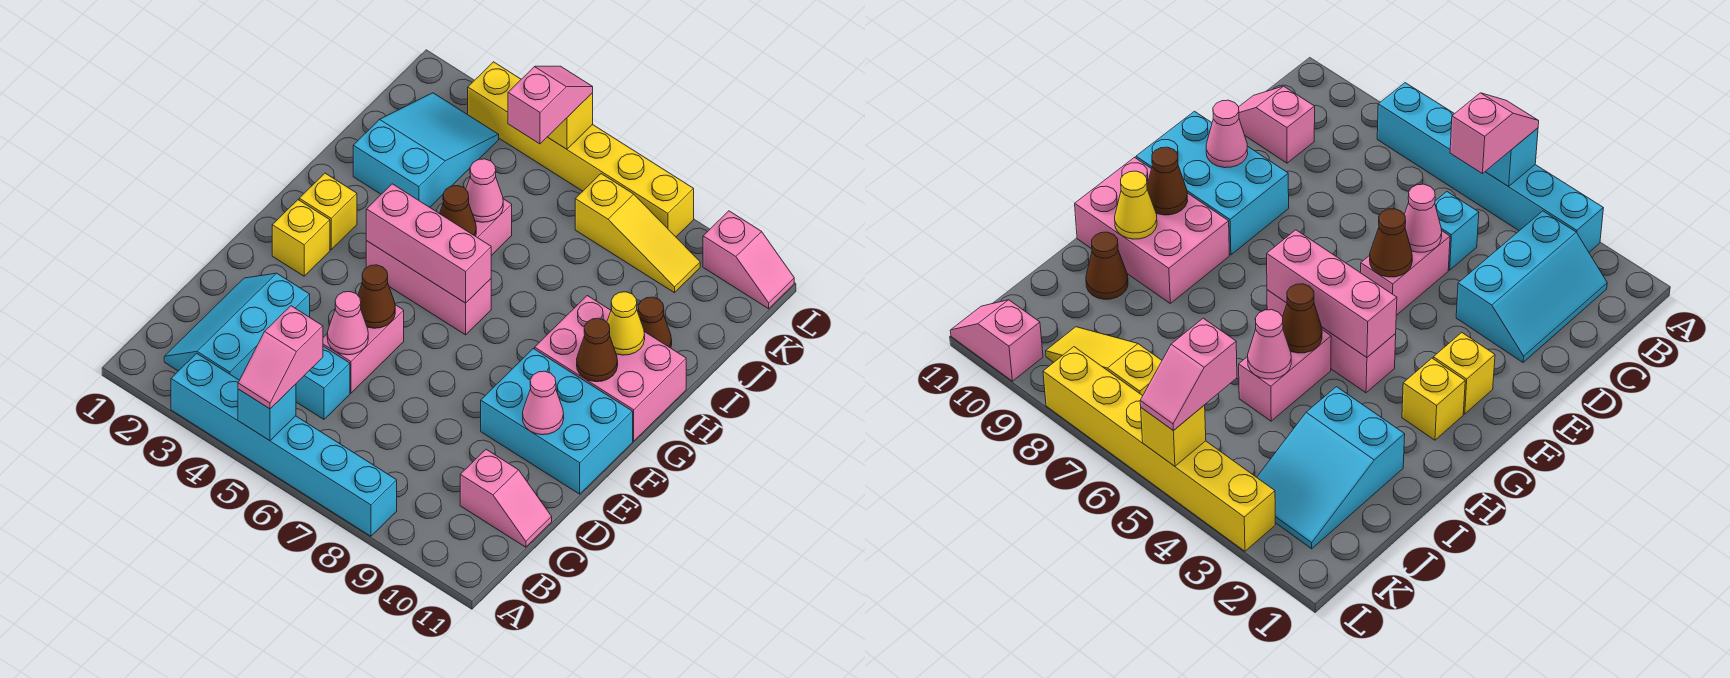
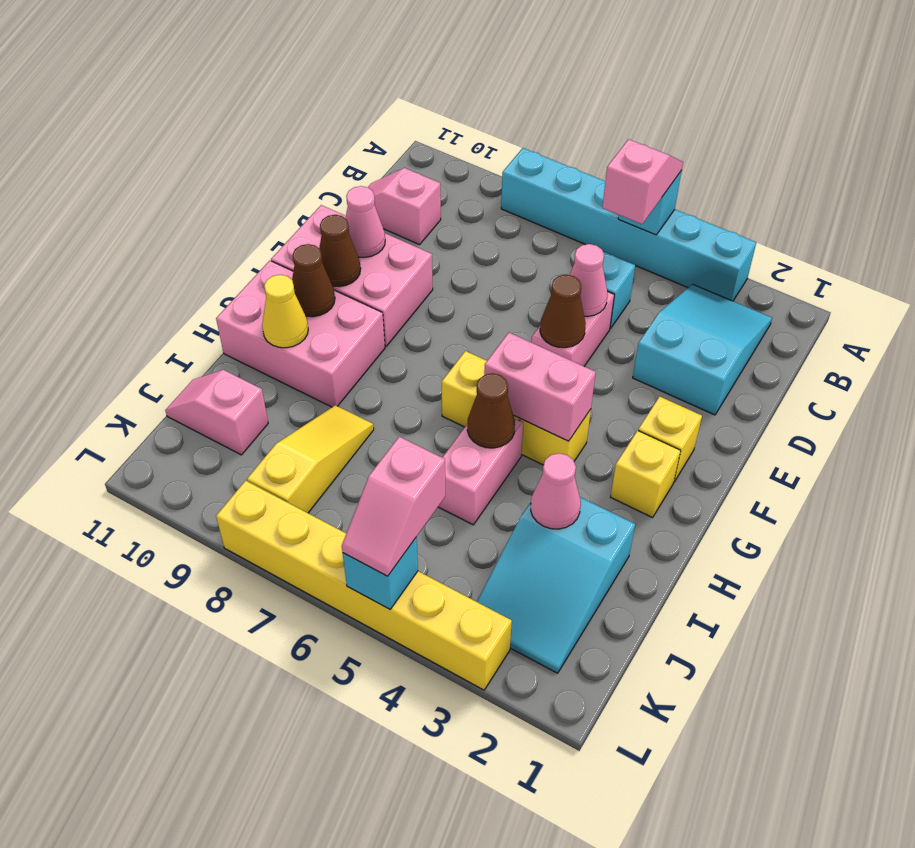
cyan slope B2:D3 level 1 top 3 -> cyan slope B2:D3 level 1 top D
cyan brick E9:F11 level 1 -> pink brick E9:F11 level 1
pink brick G4:G6 level 1 -> yellow brick G4:G6 level 1
pink brick G4:G6 level 2 -> pink brick G4:G5 level 2
pink cone I5 level 2 -> pink cone I3 level 2
brown cone I10 level 1 -> brown cone F10 level 2
yellow slope K7:K9 level 1 top 7 -> yellow slope I8:K8 level 1 top K
yellow brick L5 level 2 -> cyan brick L5 level 2
pink slope L10:L11 level 1 top 10 -> pink slope J10:J11 level 1 top 10

